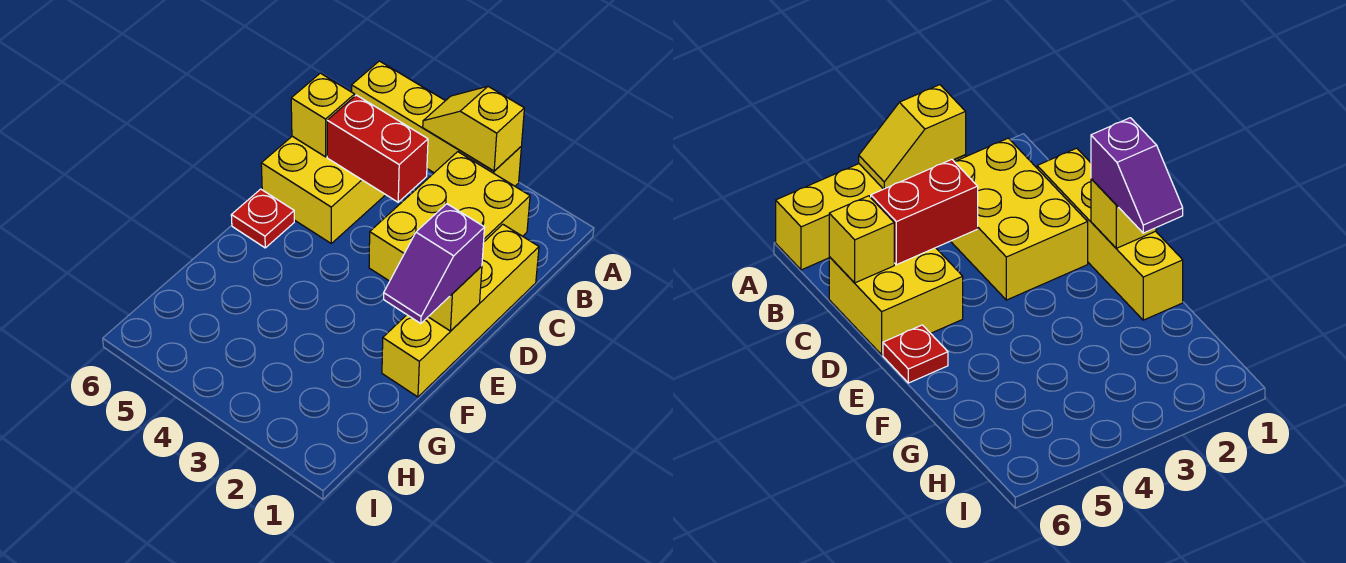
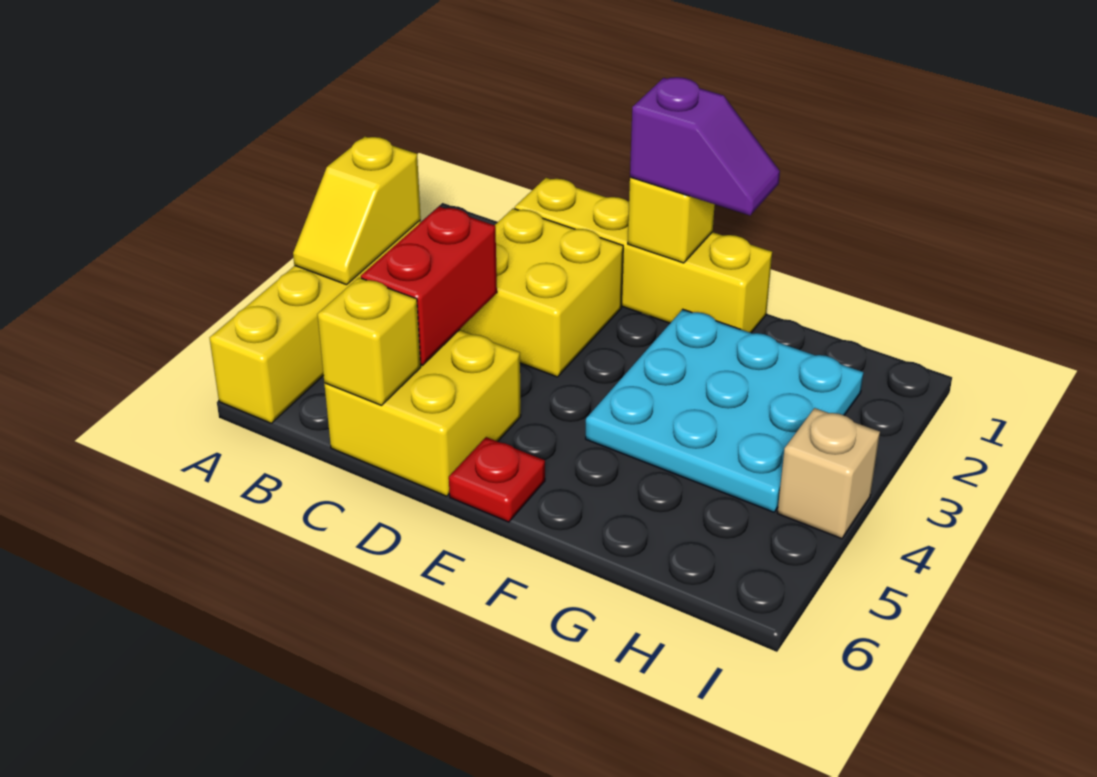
yellow brick B2:D3 level 1 -> yellow brick C2:D3 level 1
none -> cyan plate F2:H4 level 1
none -> tan brick I4 level 1

